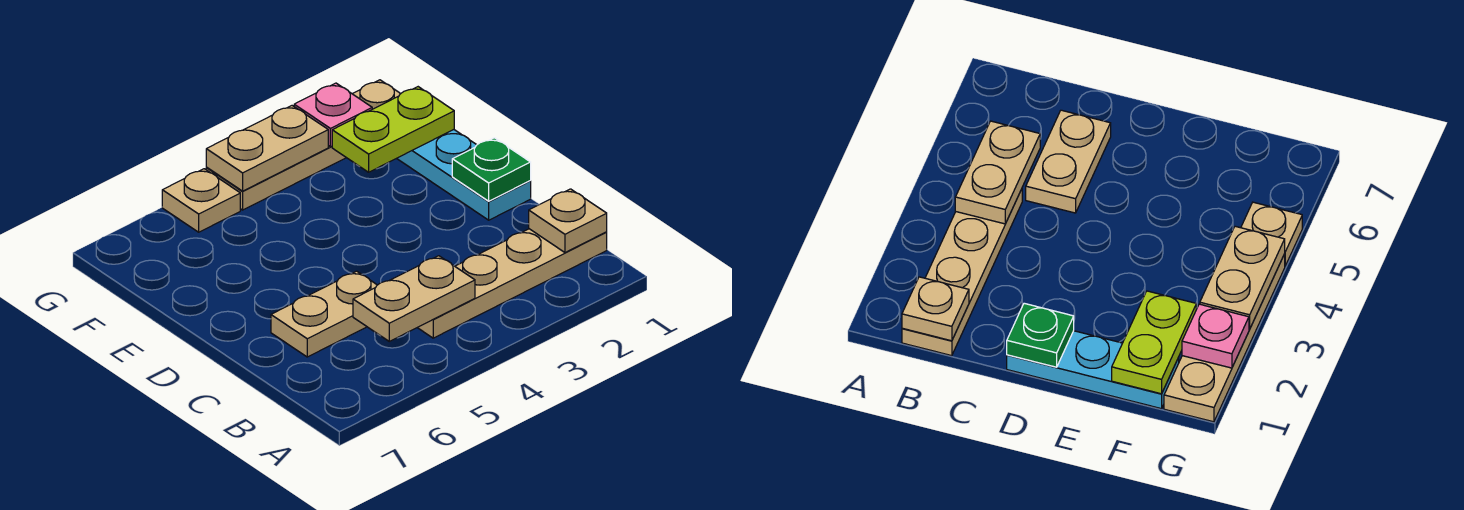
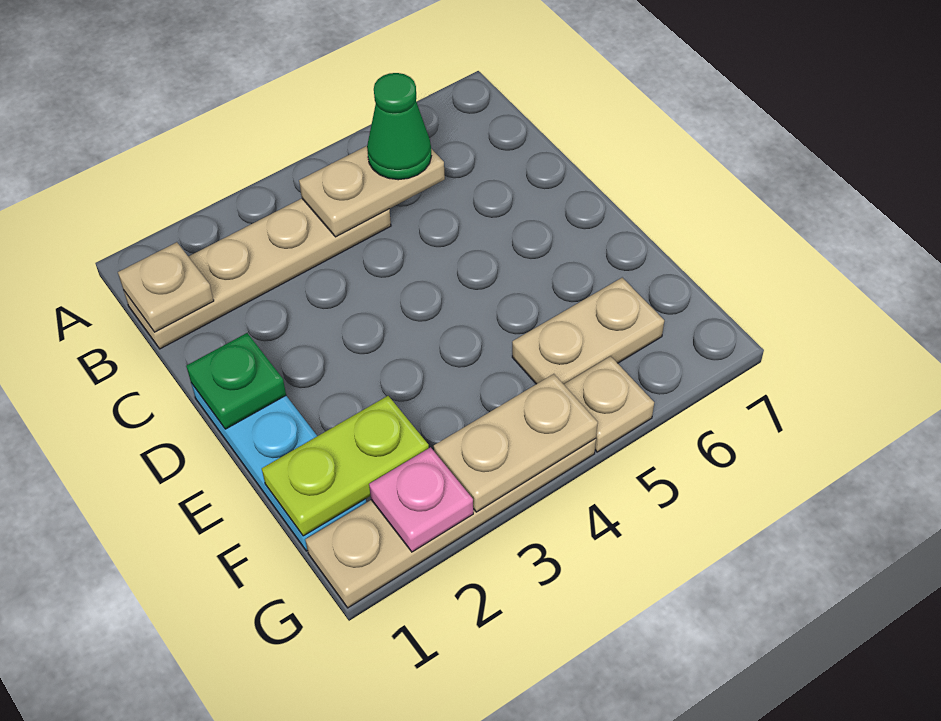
none -> green cone B5 level 3
tan plate C5:C6 level 1 -> tan plate F5:F6 level 1

